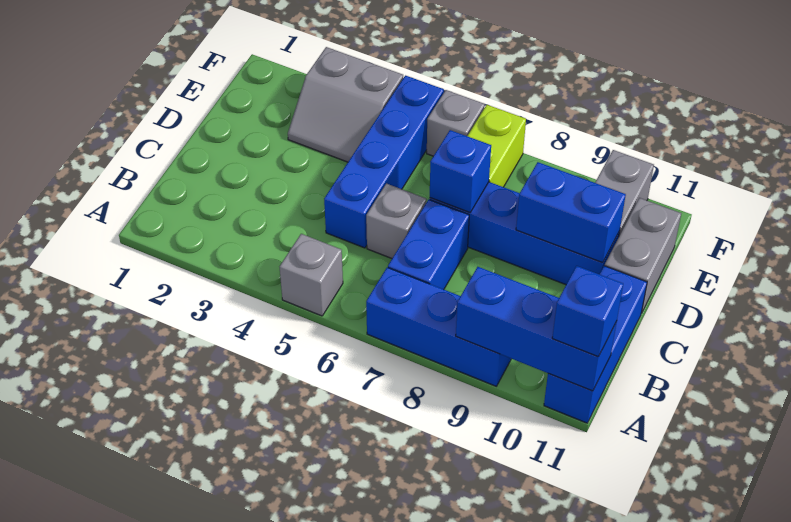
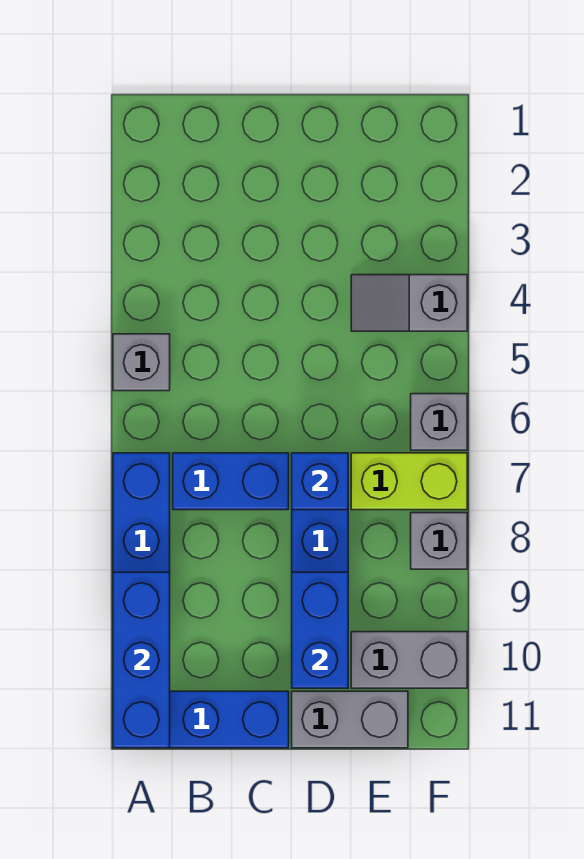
blue brick A11 level 3 -> none
blue brick C5:F5 level 1 -> none
grey brick C6 level 1 -> grey brick F8 level 1
grey slope E3:F4 level 1 top F -> grey slope E4:F4 level 1 top F

